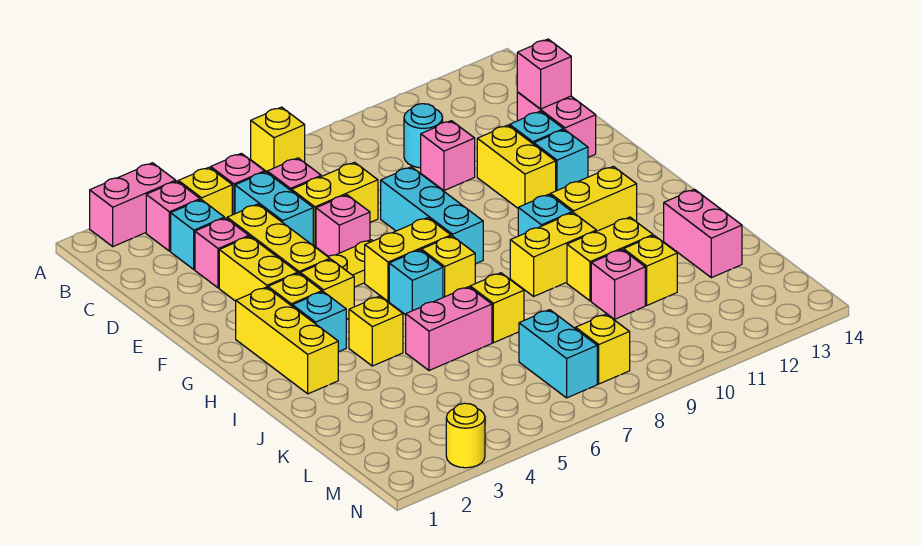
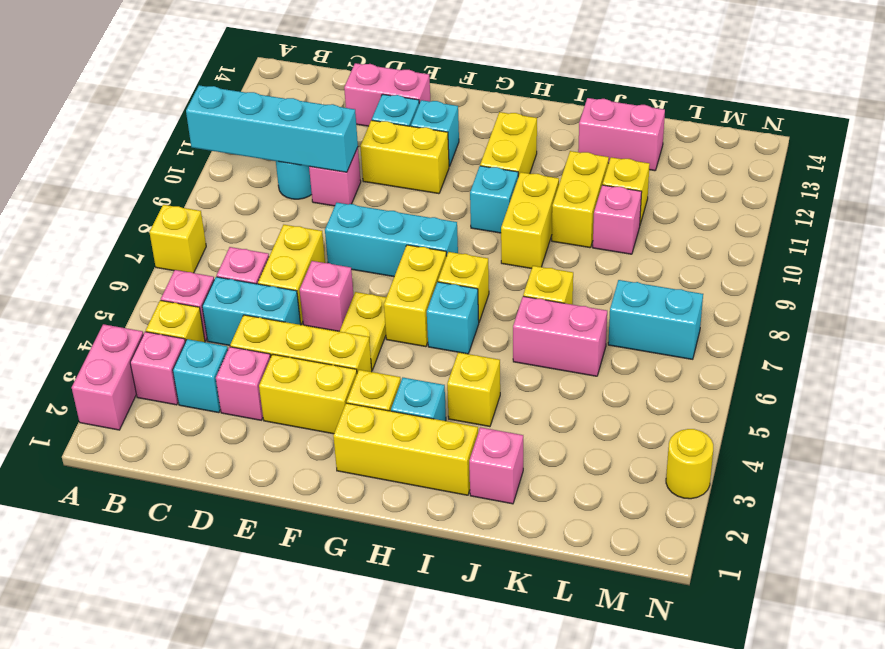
none -> cyan brick A10:D10 level 2
pink brick D13 level 2 -> pink brick J2 level 1
yellow brick G4 level 1 -> none
pink brick J5:J6 level 1 -> pink brick J6:K6 level 1
yellow brick M8 level 1 -> none

